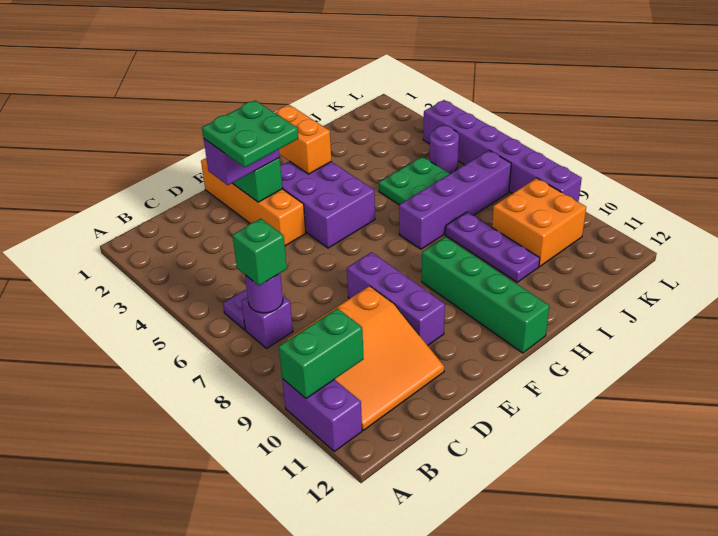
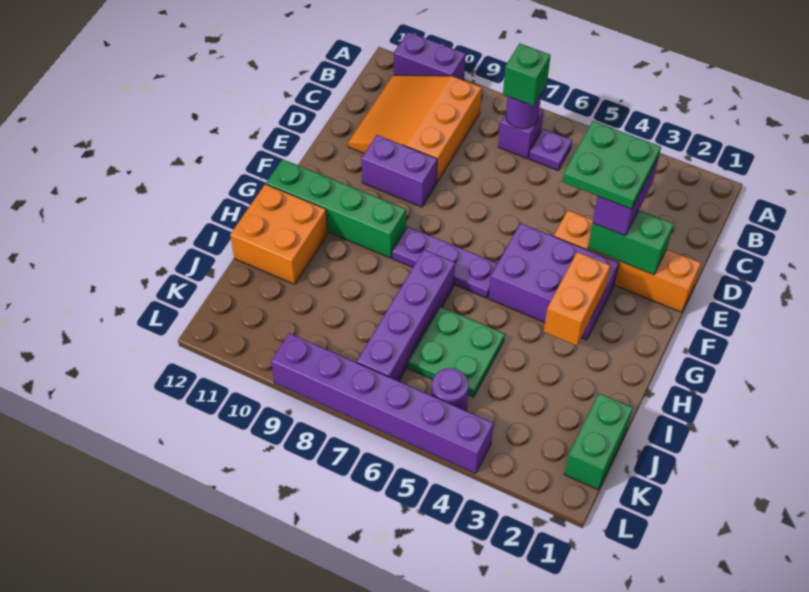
green brick A10:B10 level 2 -> green brick J1:K1 level 1
purple brick E8:E10 level 1 -> purple brick E9:E10 level 1
orange brick G2:G3 level 2 -> orange brick G3:H3 level 2
purple plate I8:I10 level 1 -> purple plate G6:G8 level 1
orange brick J9:K10 level 1 -> orange brick H11:I12 level 1

